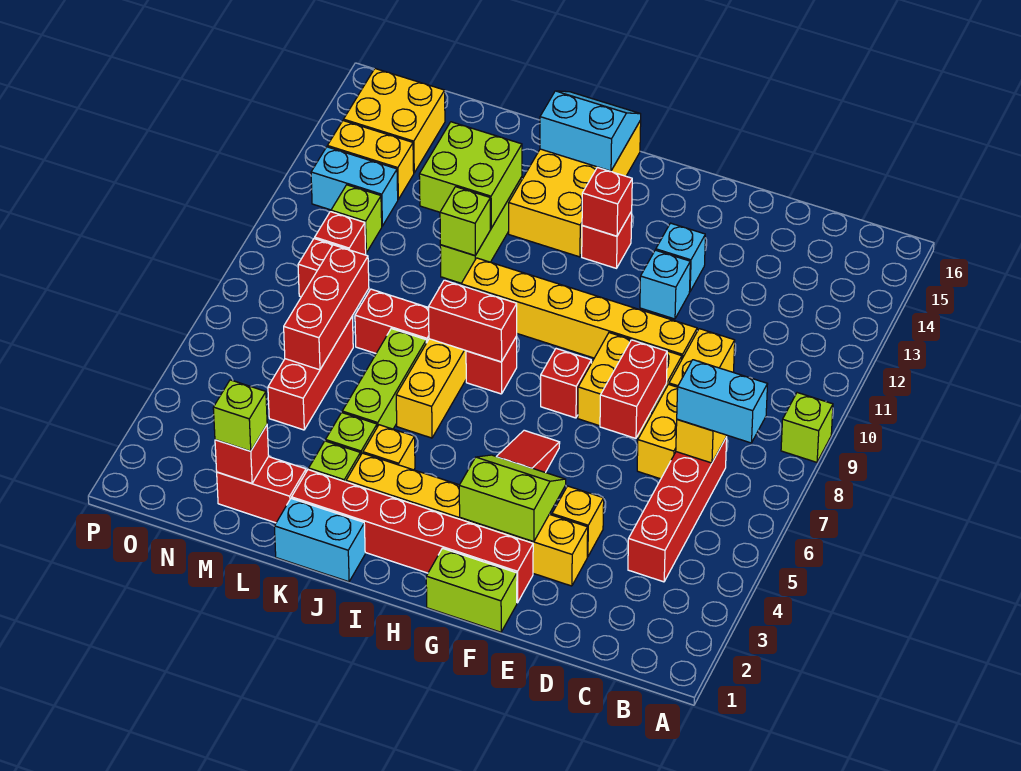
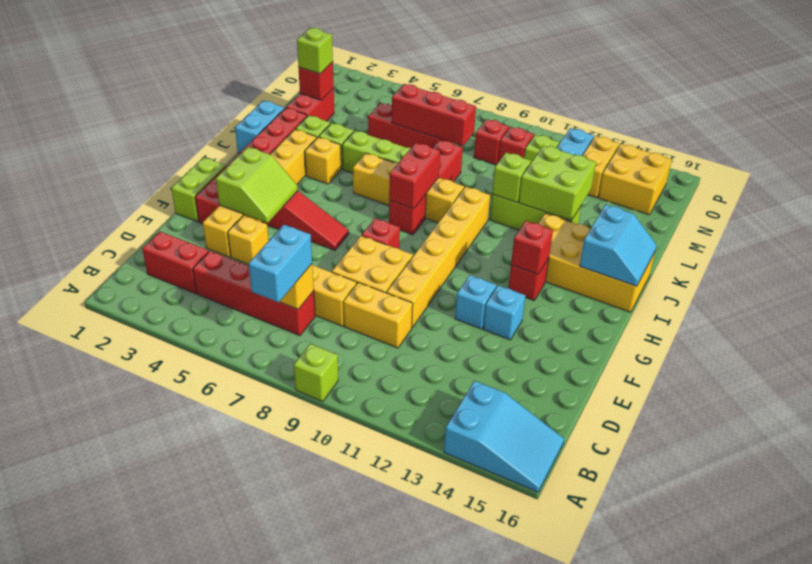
none -> cyan slope A14:B16 level 1 top 14
red brick E7:E8 level 2 -> red brick C2:C3 level 1

